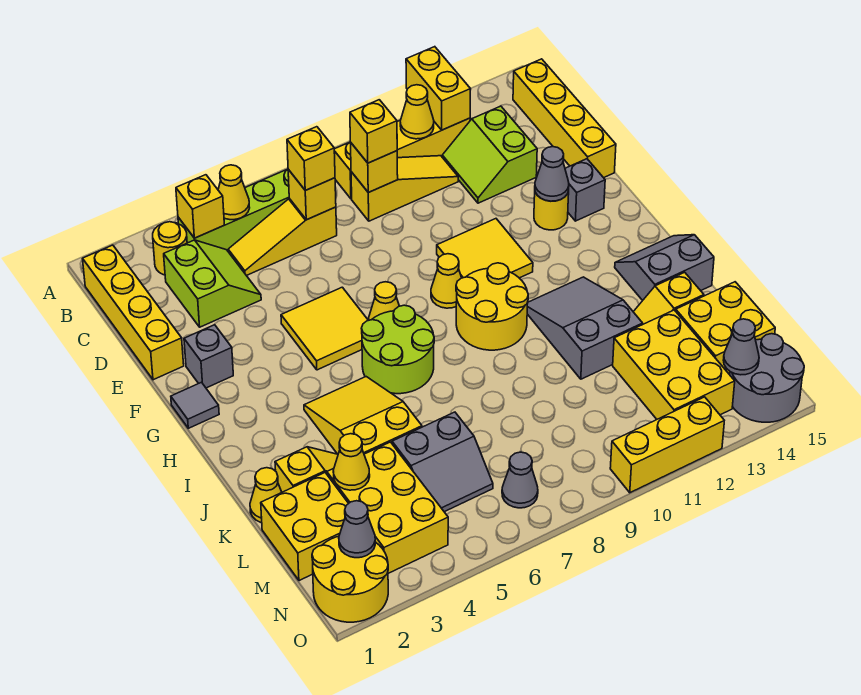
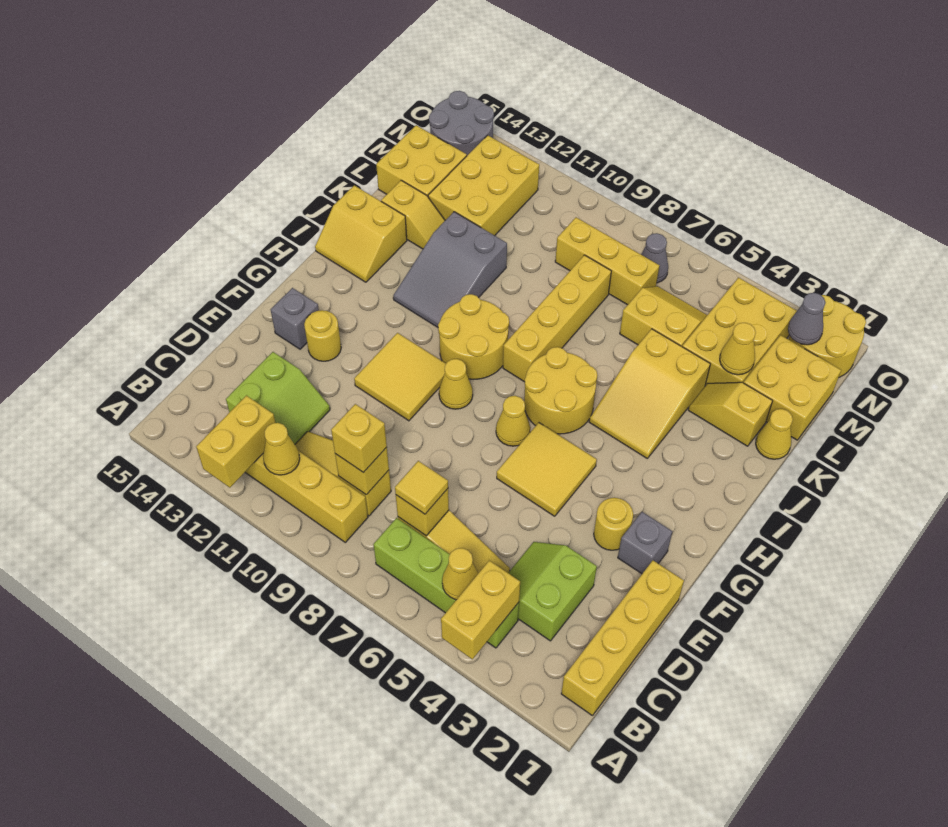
yellow round brick B3 level 1 -> yellow round brick F3 level 1
yellow brick B4 level 2 -> yellow brick A4:B4 level 2
yellow brick B15:E15 level 1 -> yellow brick I8:L8 level 1
yellow brick C7 level 3 -> yellow tile C7 level 3
grey cone F13 level 2 -> none
grey tile G1 level 1 -> none
lime round brick H6:I7 level 1 -> yellow round brick H6:I7 level 1
grey slope I14:J15 level 1 top J -> yellow slope I14:J15 level 1 top J
grey slope L5:M6 level 1 top L -> yellow slope L5:M6 level 1 top L
grey cone N14 level 2 -> none
yellow brick O10:O12 level 1 -> yellow brick M7:M9 level 1

